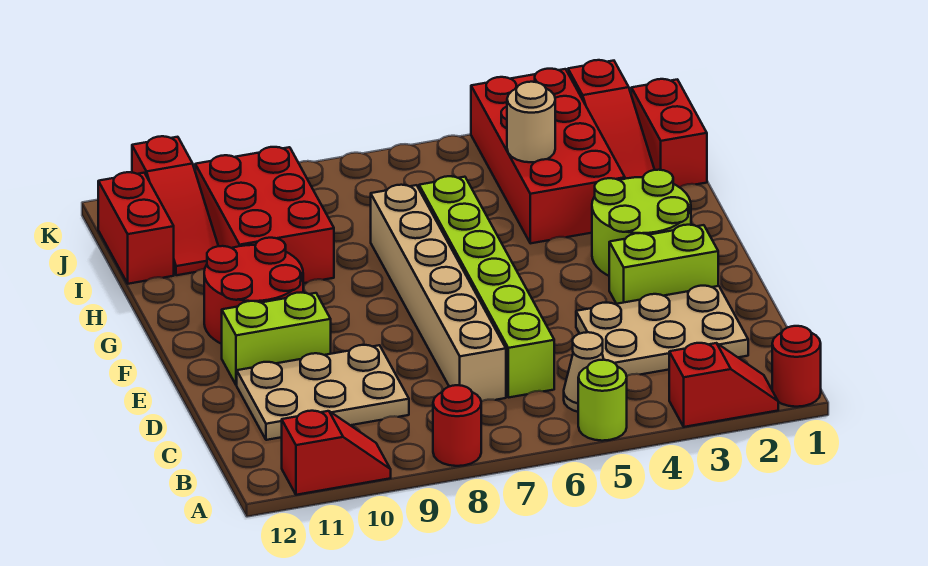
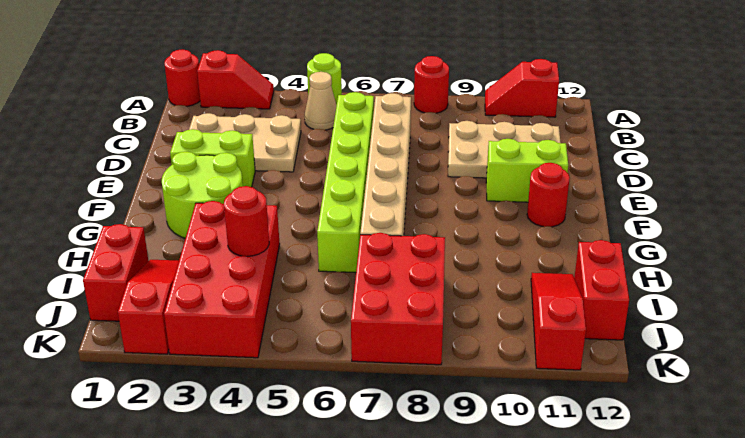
red slope A2:A3 level 1 top 3 -> red slope A2:A3 level 1 top 2
red round brick F10:G11 level 1 -> red round brick F11 level 1
red brick H9:J10 level 1 -> red brick I7:K8 level 1
tan round brick I4 level 2 -> red round brick I4 level 2

